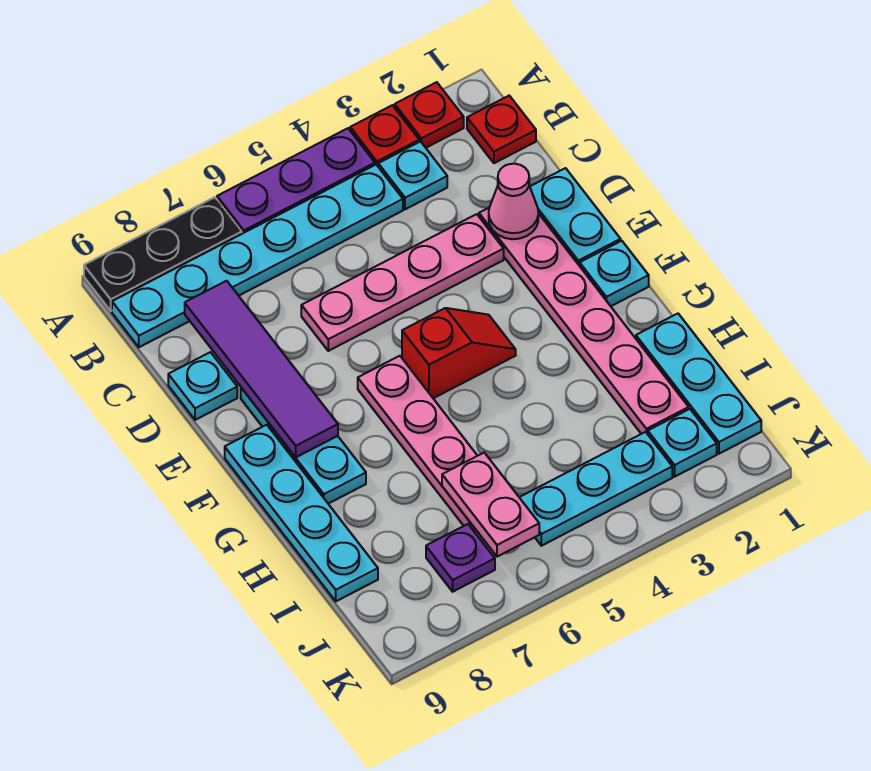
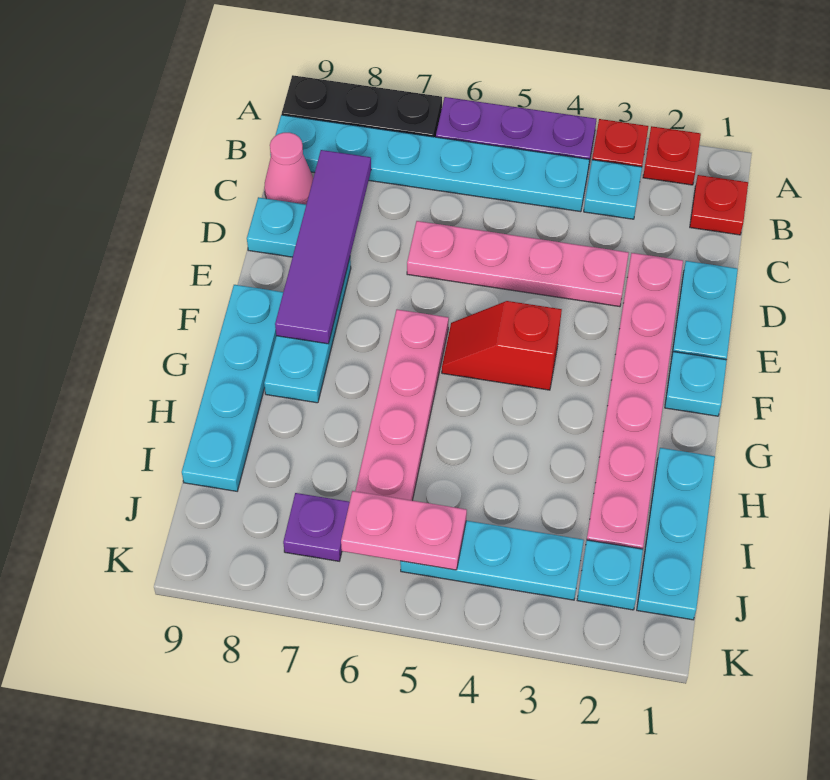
pink cone D2 level 2 -> pink cone C9 level 1
red slope F4:F5 level 1 top 5 -> red slope F4:F5 level 1 top 4
pink plate I6:J6 level 2 -> pink plate J5:J6 level 2

